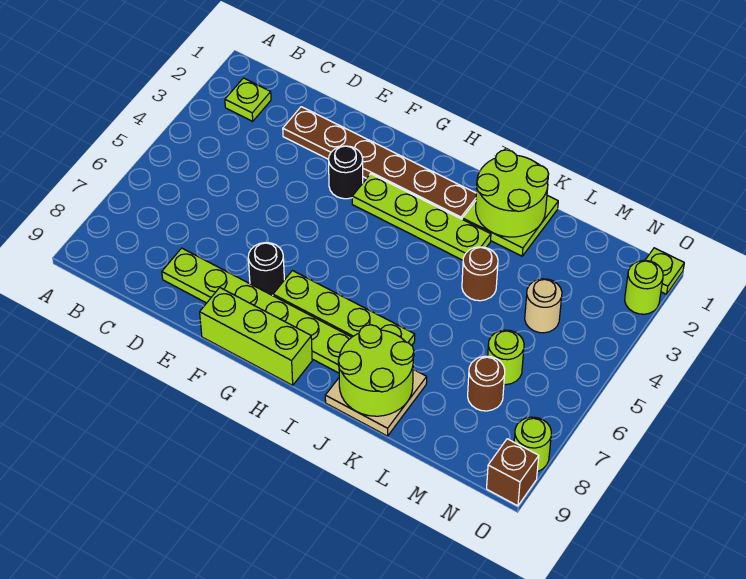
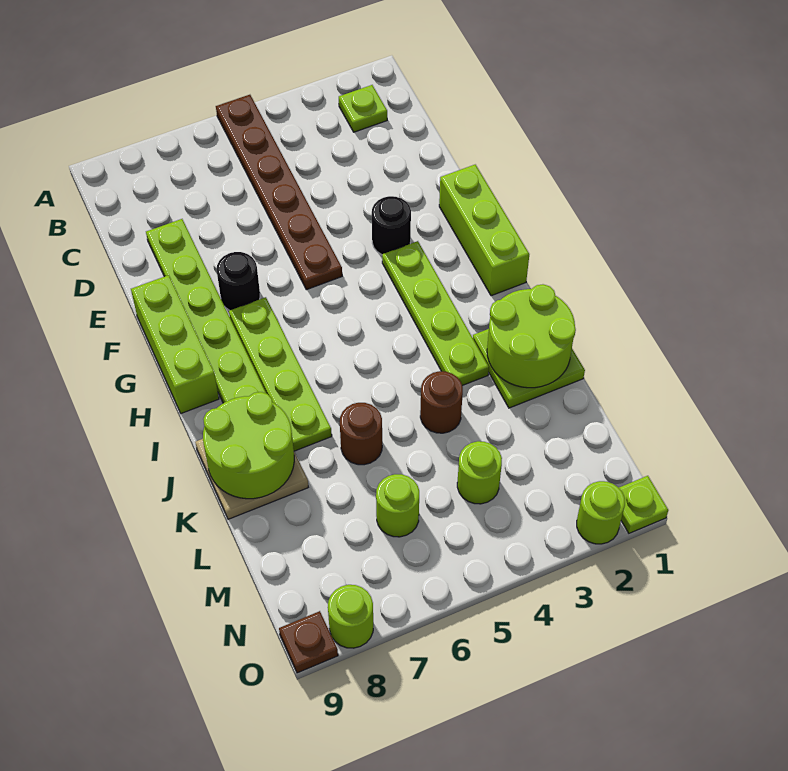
brown plate D2:I2 level 1 -> brown plate A5:F5 level 1
none -> lime brick F1:H1 level 1
tan round brick M4 level 1 -> lime round brick M4 level 1
brown round brick M7 level 1 -> brown round brick K6 level 1
brown brick O9 level 1 -> brown plate O9 level 1

